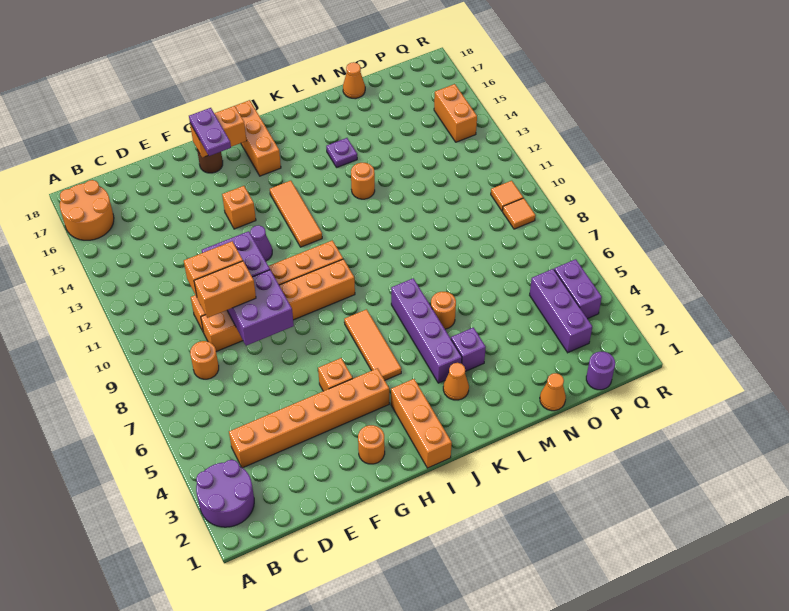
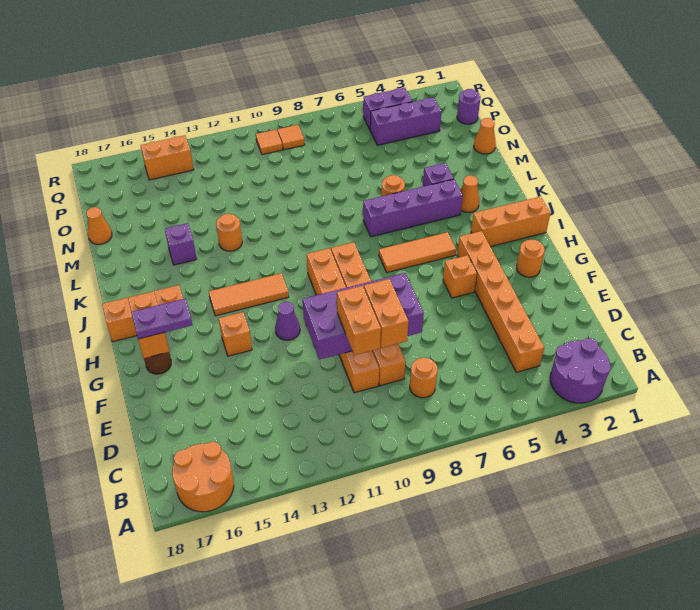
purple plate L15 level 1 -> purple brick L15 level 1

